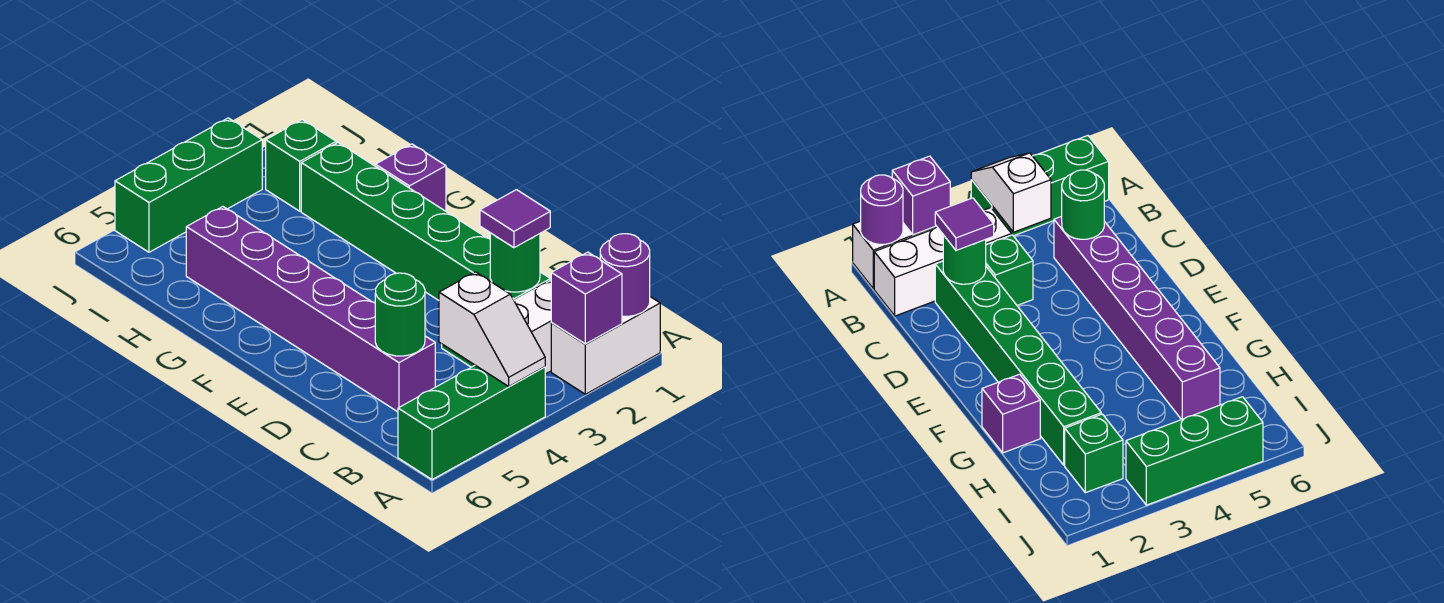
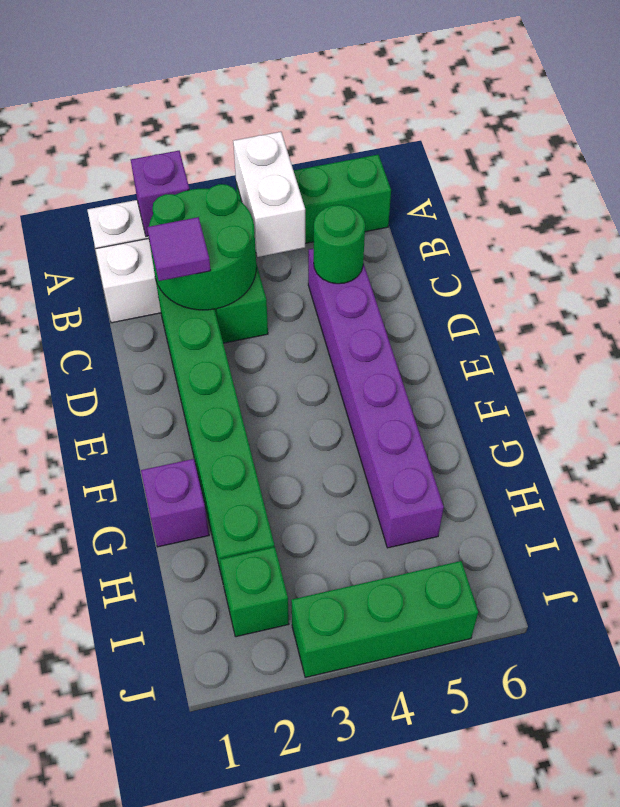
purple round brick A1 level 2 -> none
white slope A4:B4 level 2 top B -> white brick A4:B4 level 2
green round brick C2 level 2 -> green round brick B2:C3 level 2

